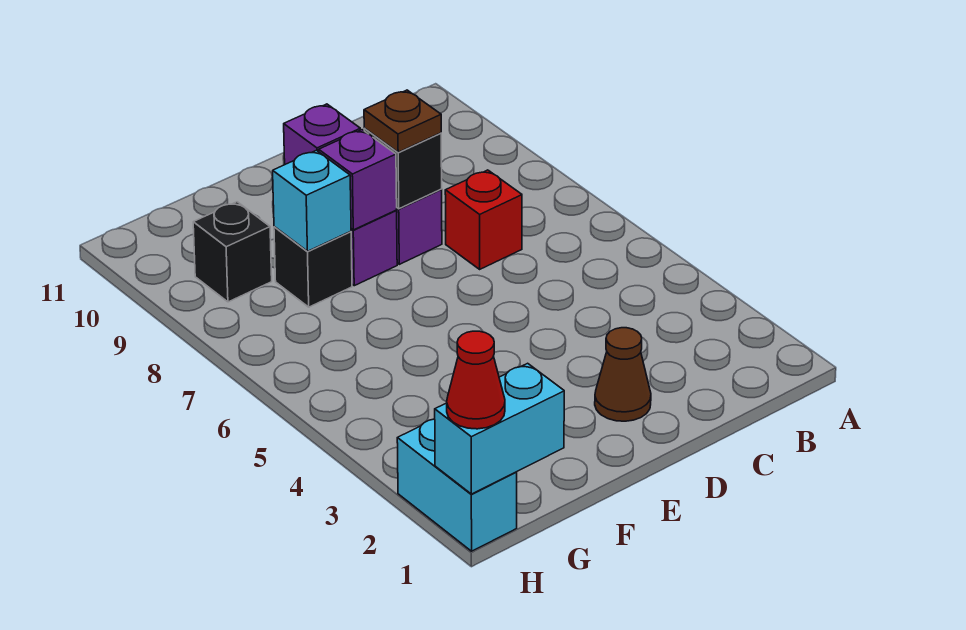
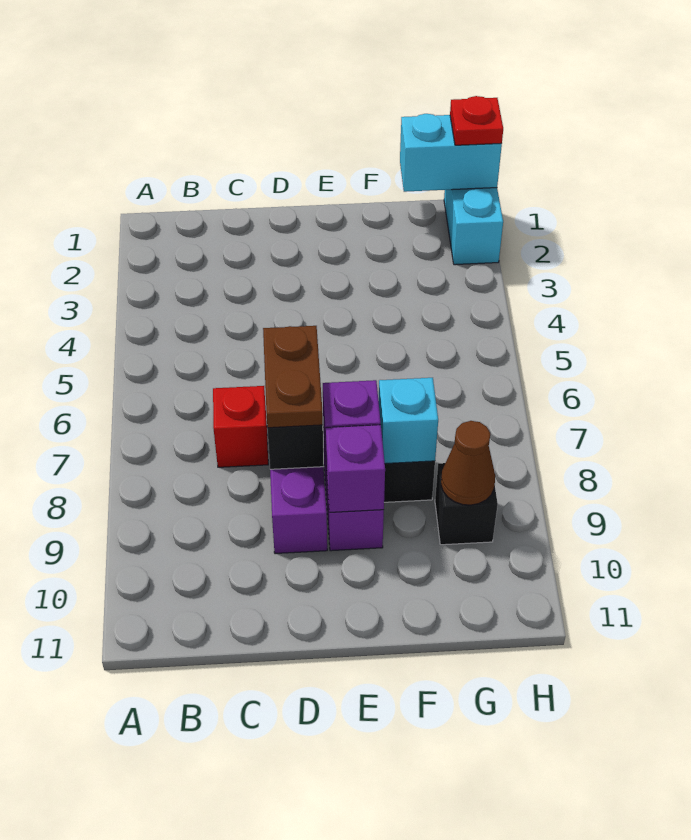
brown cone D2 level 1 -> brown cone G9 level 2
brown plate D8 level 3 -> brown plate D7:D8 level 3
red cone H1 level 3 -> red plate H1 level 3

